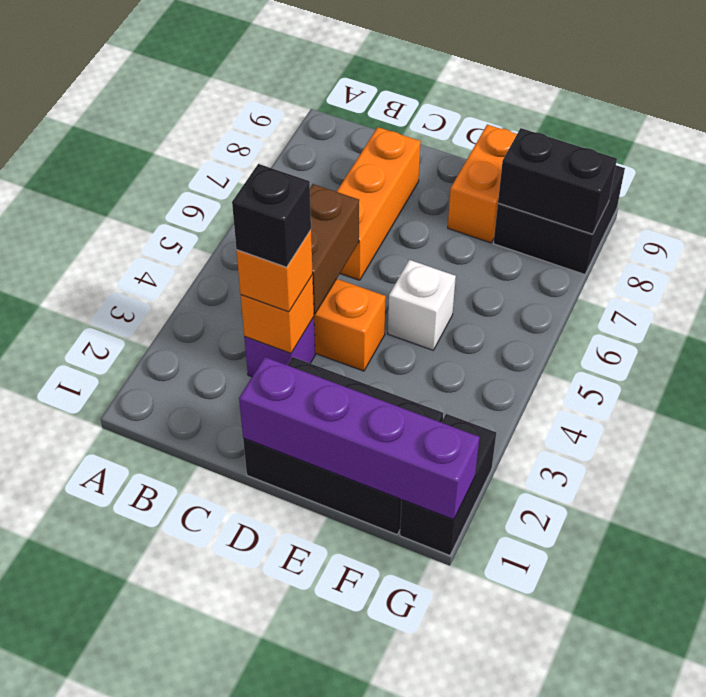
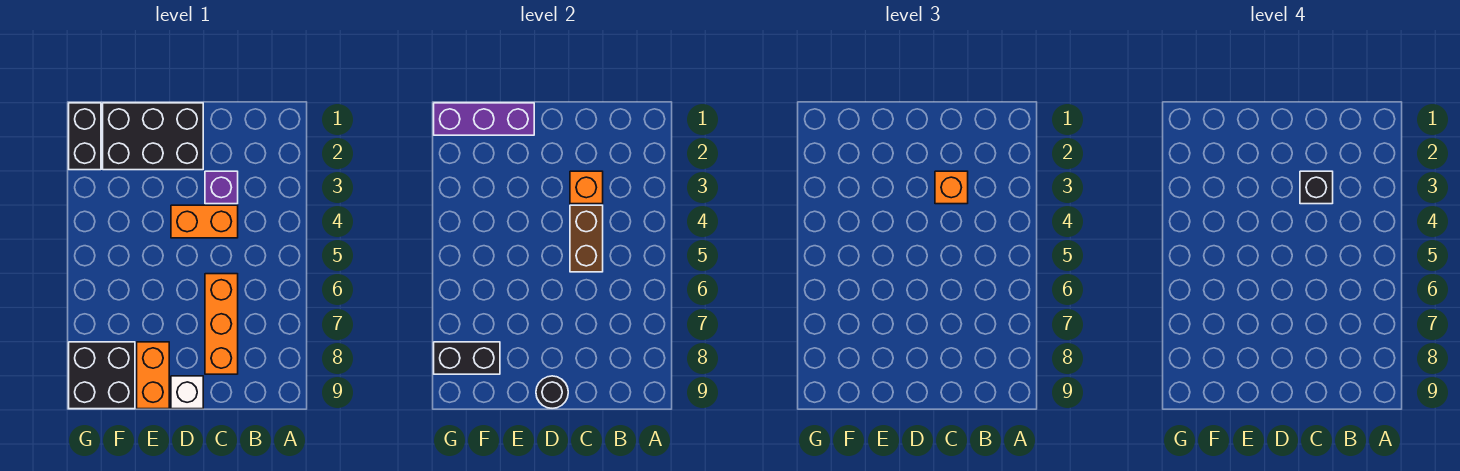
purple brick D1:G1 level 2 -> purple brick E1:G1 level 2
none -> black round brick D9 level 2
white brick E5 level 1 -> white brick D9 level 1

